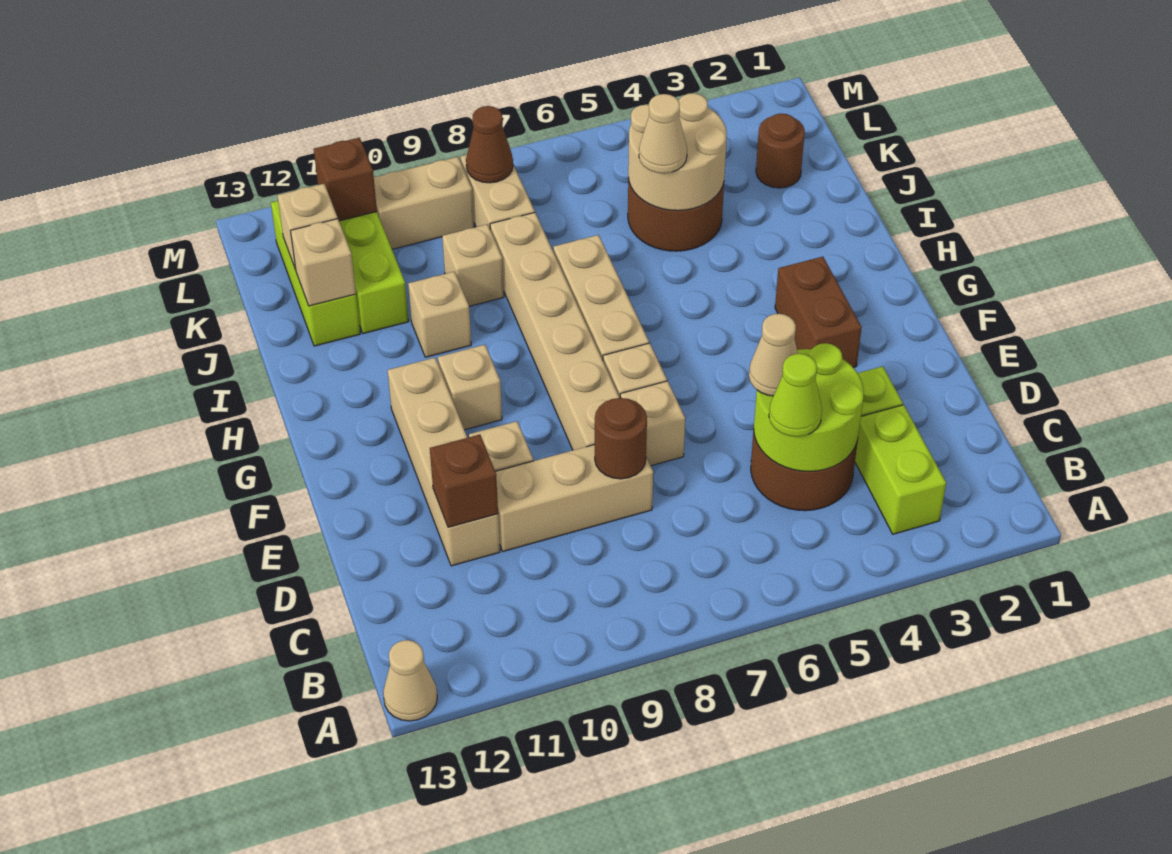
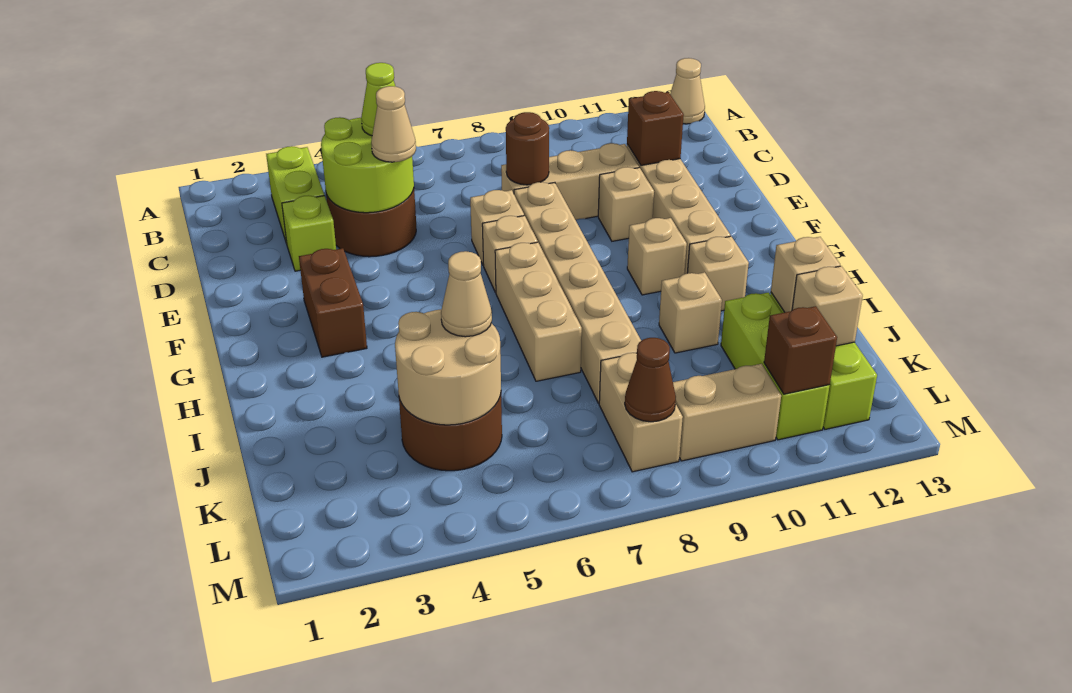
tan brick J9 level 1 -> tan brick H11 level 1
brown round brick K2 level 1 -> none

